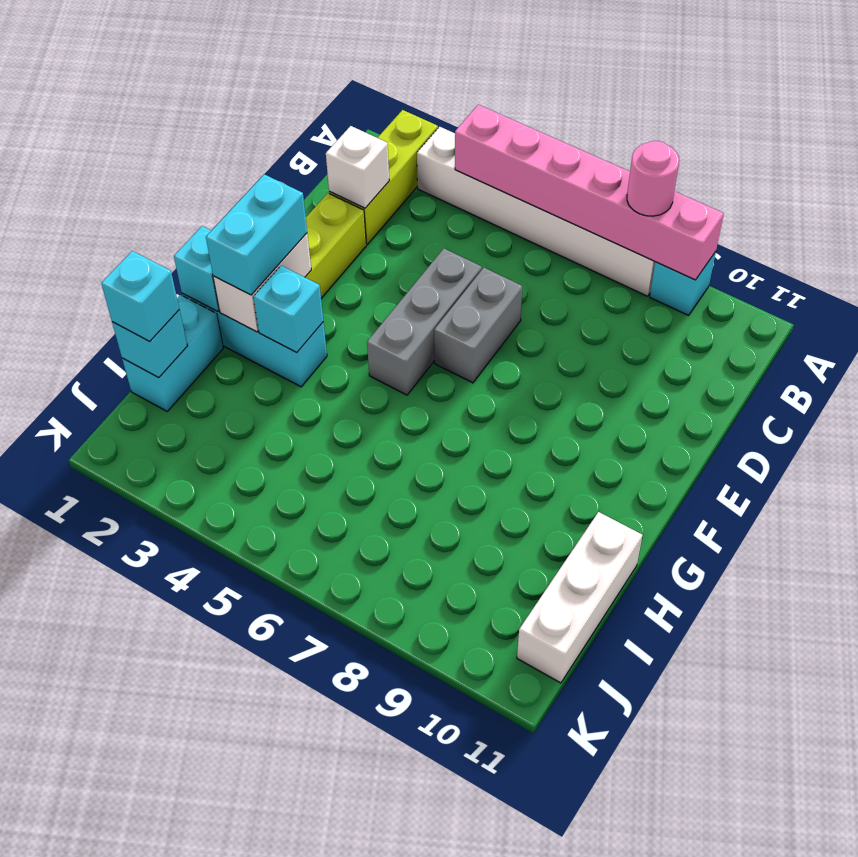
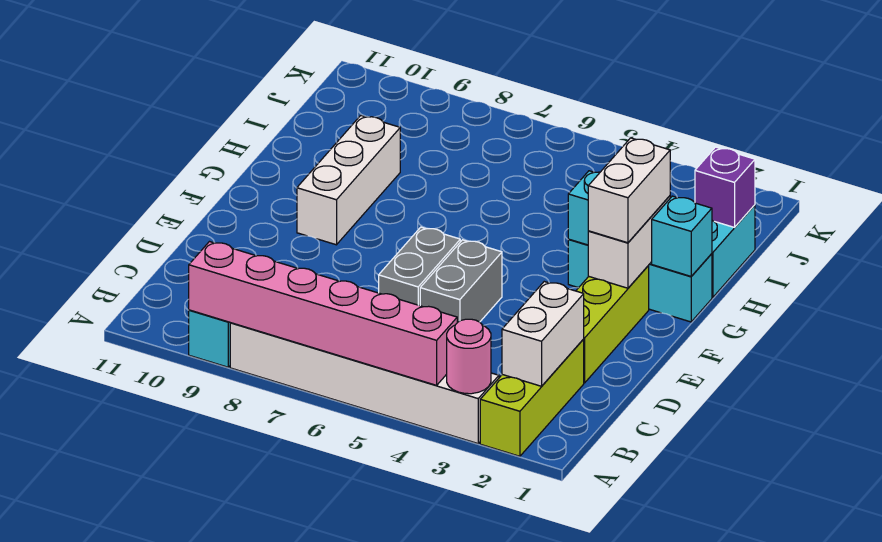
pink round brick A8 level 3 -> pink round brick A3 level 2
white brick C2 level 2 -> white brick B2:C2 level 2
grey brick D5:F5 level 1 -> grey brick D5:E5 level 1
cyan brick F2:G2 level 3 -> white brick F2:G2 level 3
white brick H11:J11 level 1 -> white brick F9:H9 level 1
cyan brick I1 level 2 -> purple brick I1 level 2
cyan brick I1 level 3 -> none

